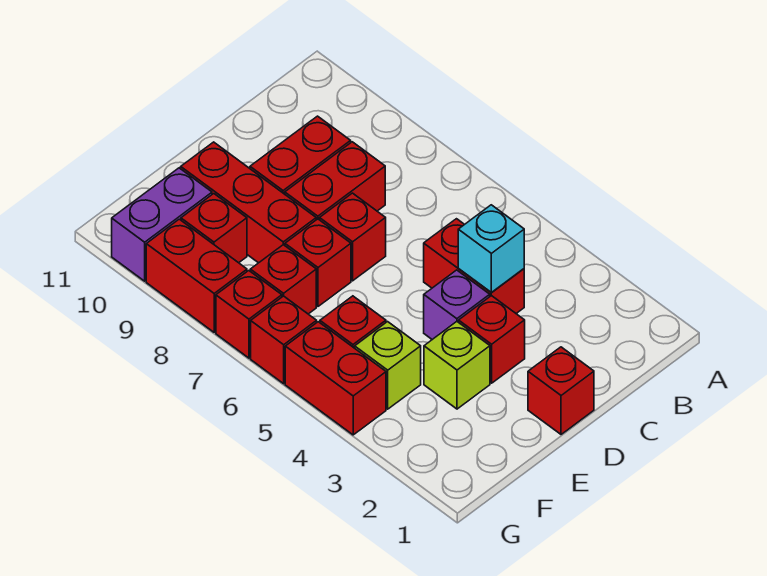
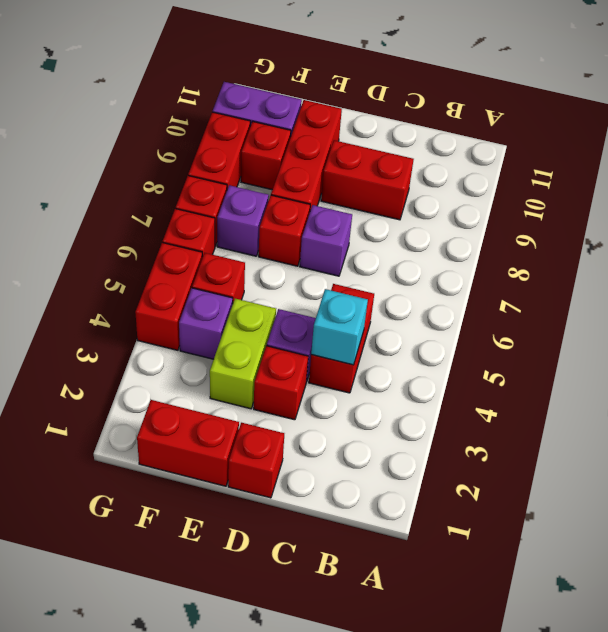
red brick C8:D8 level 1 -> red brick E1:F1 level 1
red brick D7 level 1 -> purple brick D7 level 1
lime brick E3 level 1 -> lime brick E3:E4 level 1
lime brick F4 level 1 -> purple brick F4 level 1
red brick F7 level 1 -> purple brick F7 level 1

